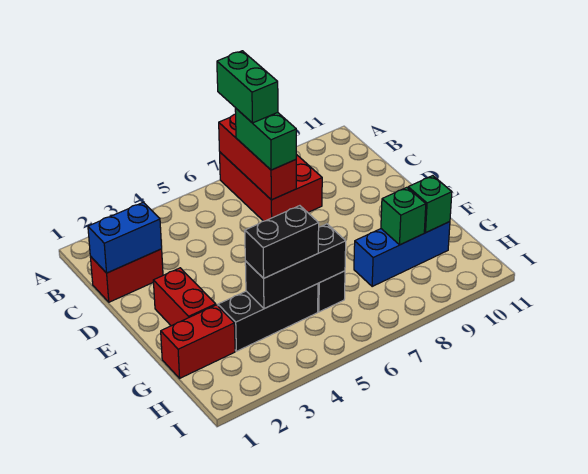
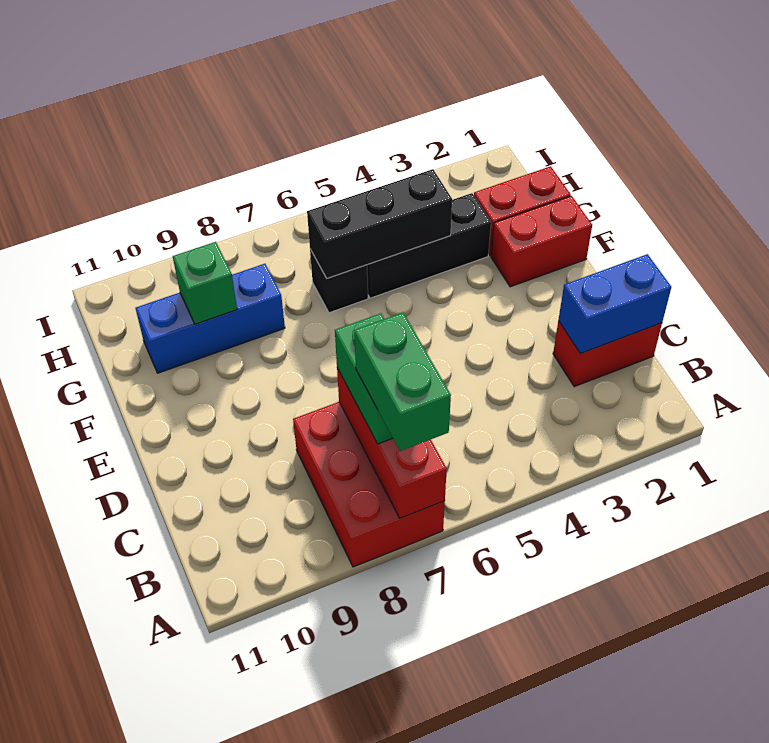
red brick E2:F2 level 1 -> red brick F1:F2 level 1
black brick G4:G5 level 3 -> none
green brick G10 level 2 -> none

